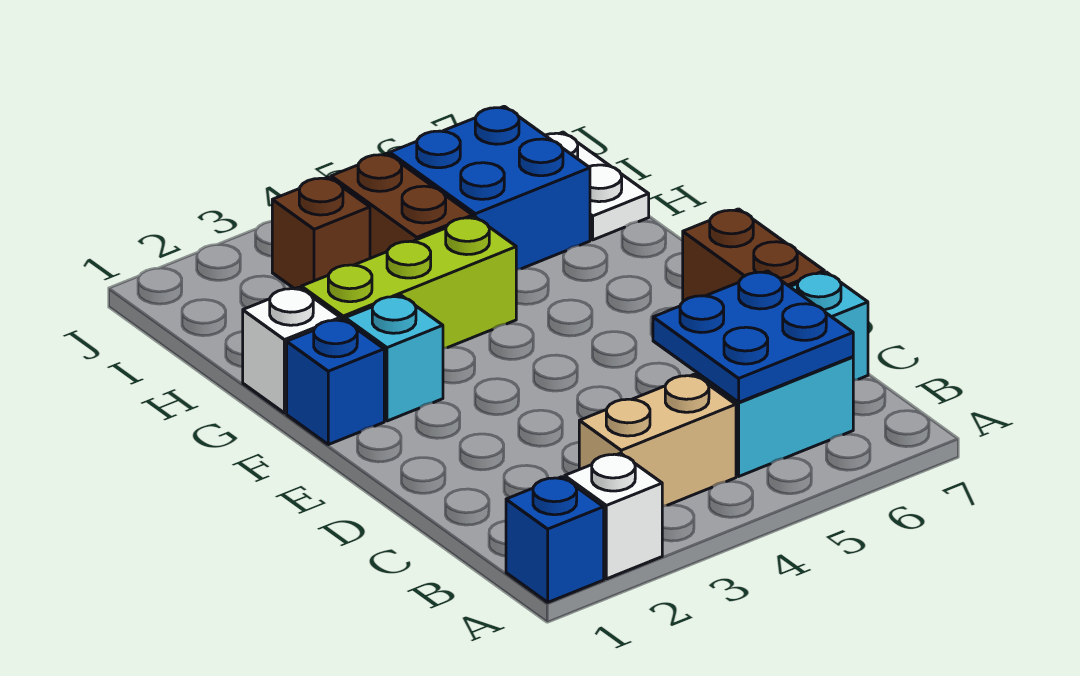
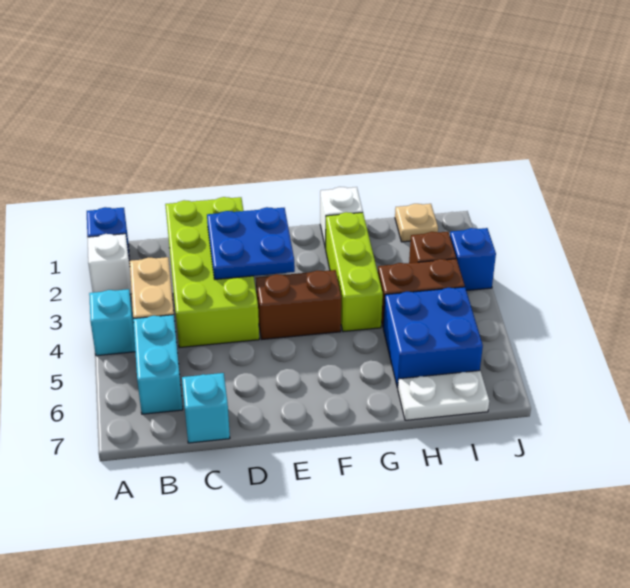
blue plate B5:C6 level 2 -> blue plate D2:E3 level 2
none -> lime brick C1:D4 level 1
brown brick D7:E7 level 1 -> brown brick E4:F4 level 1
blue brick F1 level 1 -> blue brick J3 level 1
cyan brick F2 level 1 -> cyan brick A4 level 1
none -> tan plate I1 level 1

